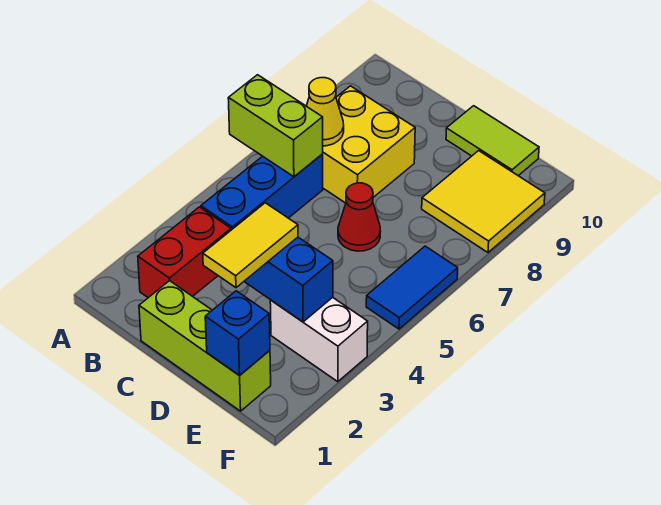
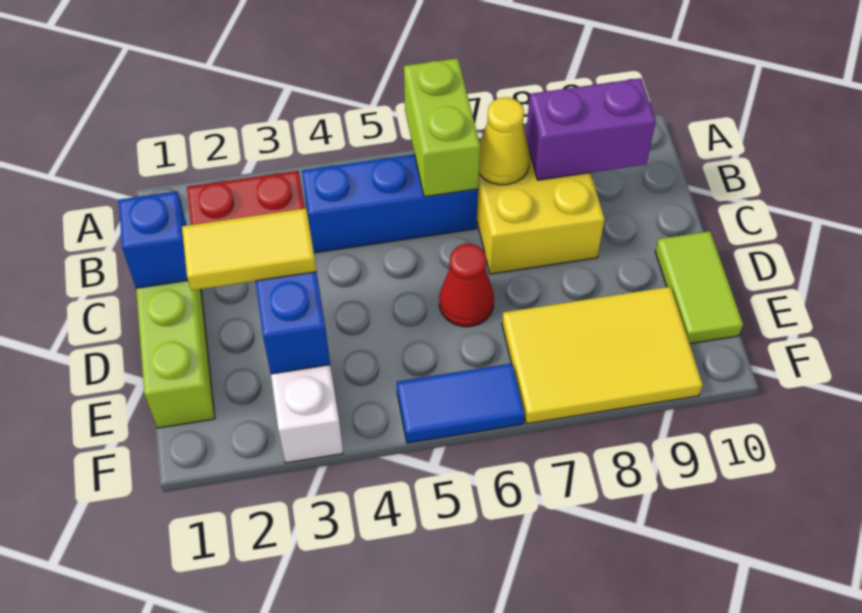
none -> purple brick B8:B9 level 2
blue brick E1 level 2 -> blue brick C1 level 2
yellow tile E8:F9 level 1 -> yellow tile E7:F9 level 1

